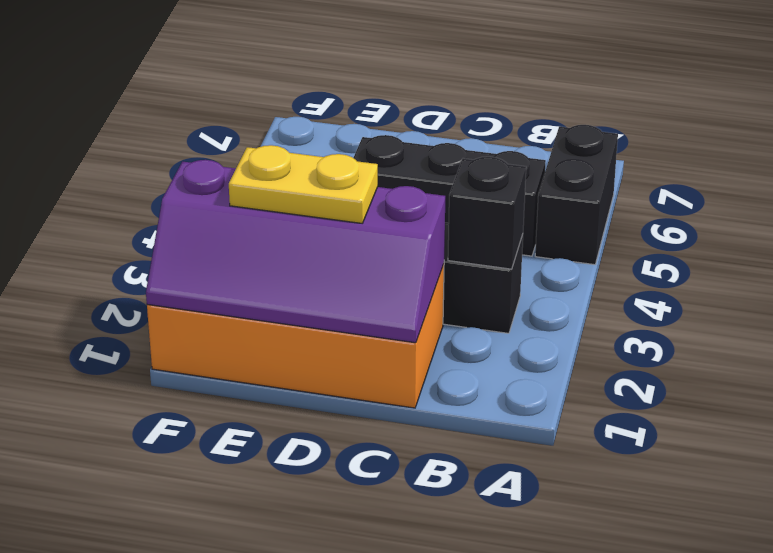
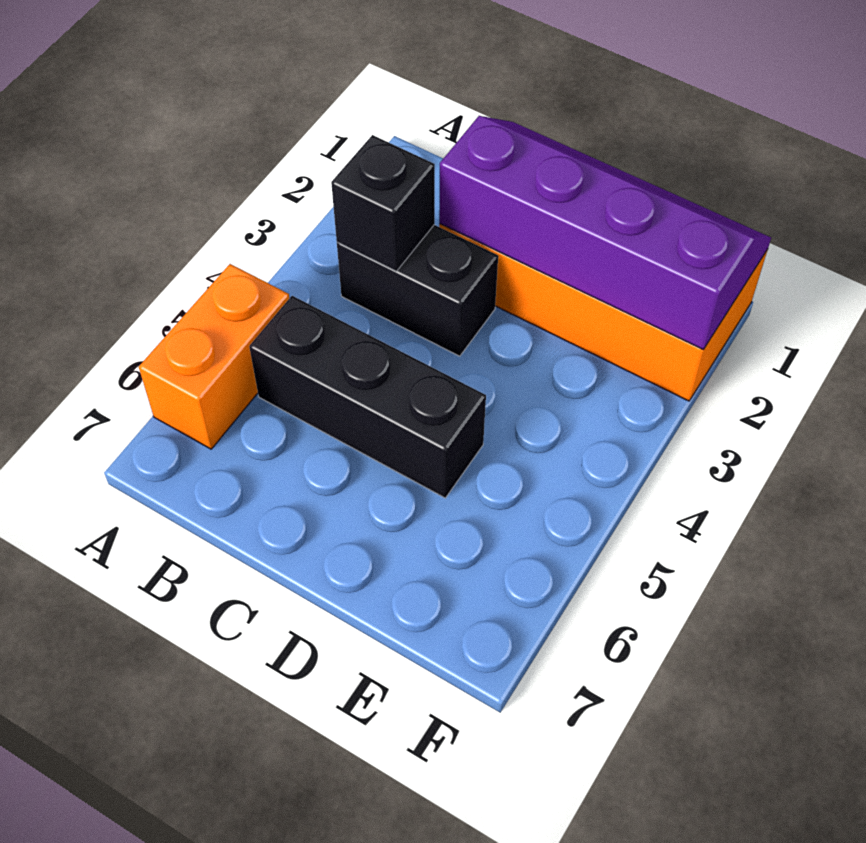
black brick A5:A6 level 1 -> orange brick A5:A6 level 1
yellow plate D2:E2 level 3 -> none

